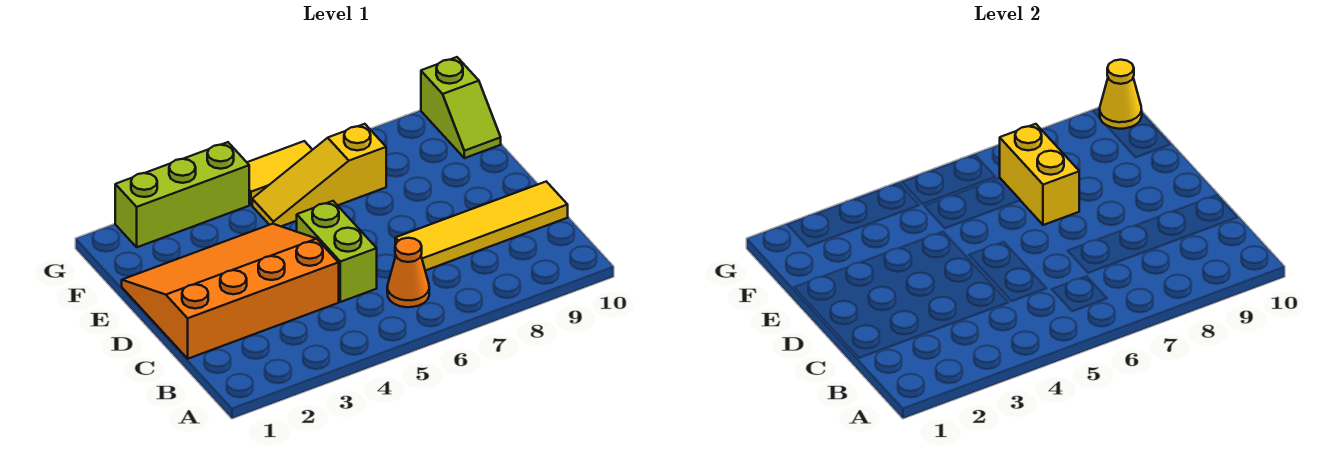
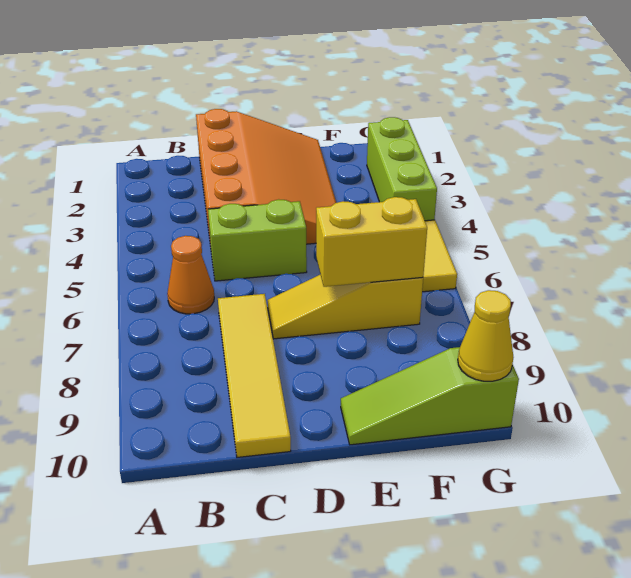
yellow slope F5:F7 level 1 top 7 -> yellow slope D7:F7 level 1 top F
lime slope F10:G10 level 1 top G -> lime slope E10:G10 level 1 top G

